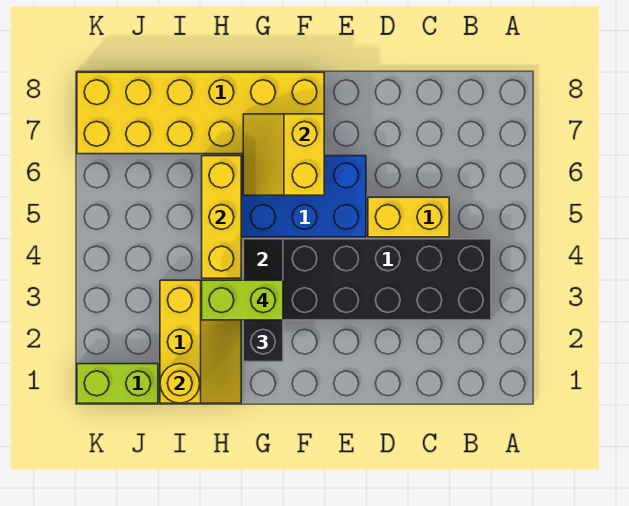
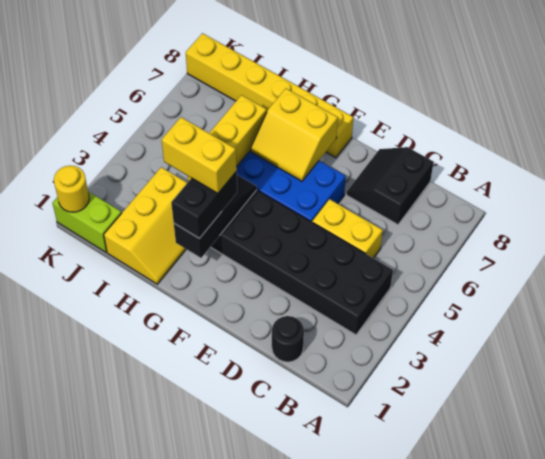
none -> black round brick C1 level 1
none -> black slope C7:D8 level 1 top C
yellow slope F6:G7 level 2 top F -> yellow slope F6:G7 level 2 top 7
yellow brick F7:K8 level 1 -> yellow brick F8:K8 level 1
lime brick G3:H3 level 4 -> yellow brick G3:H3 level 4
yellow round brick I1 level 2 -> yellow round brick K1 level 2

